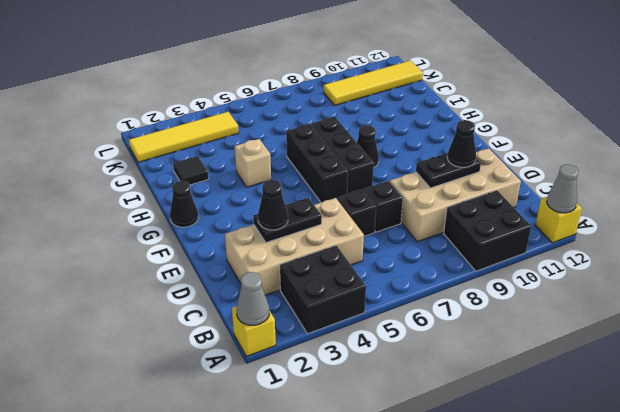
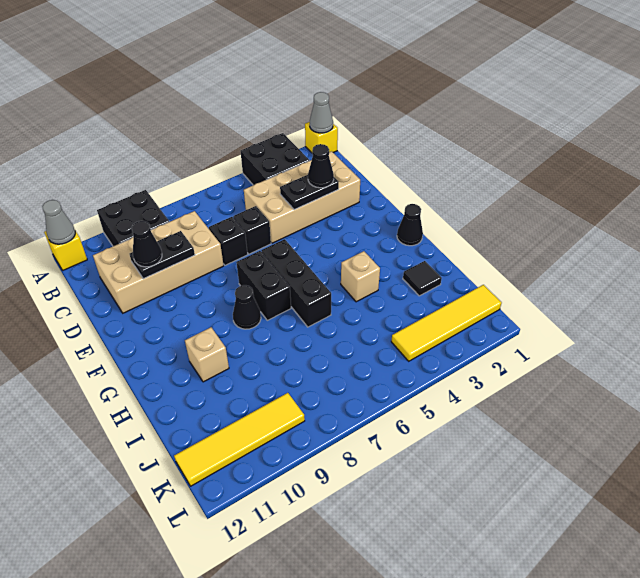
black brick F7:H7 level 1 -> black brick F7:G7 level 1
none -> tan brick H10 level 1

